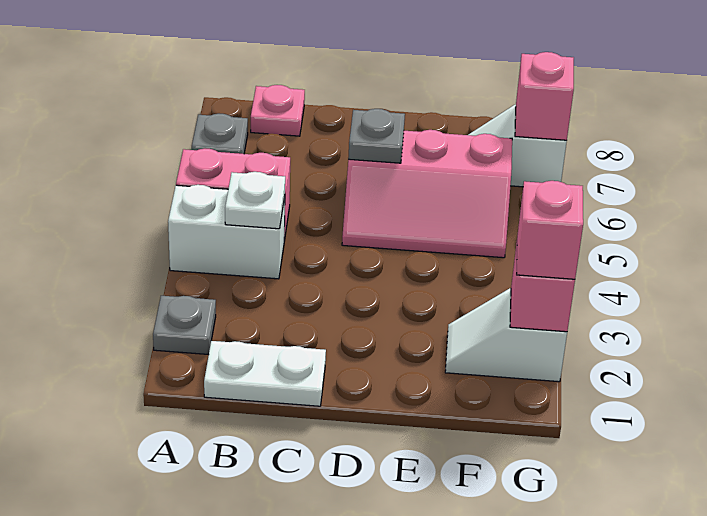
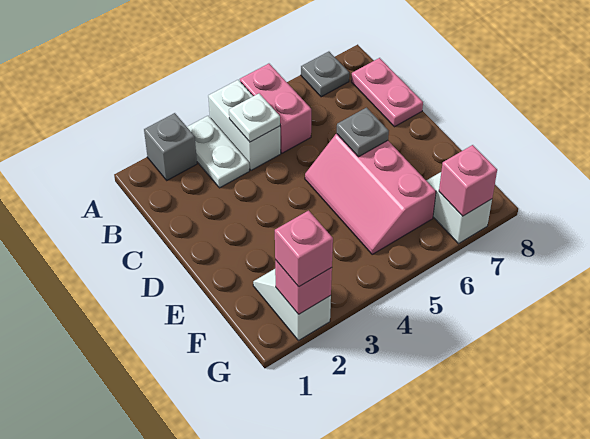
grey plate A2 level 1 -> grey brick A2 level 1
white plate B1:C1 level 1 -> white plate A3:B3 level 1
pink plate B8 level 1 -> pink plate B8:C8 level 1

